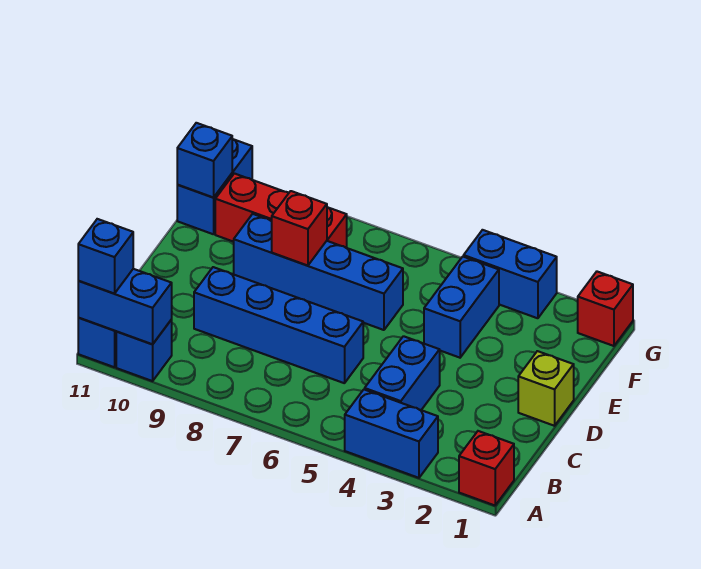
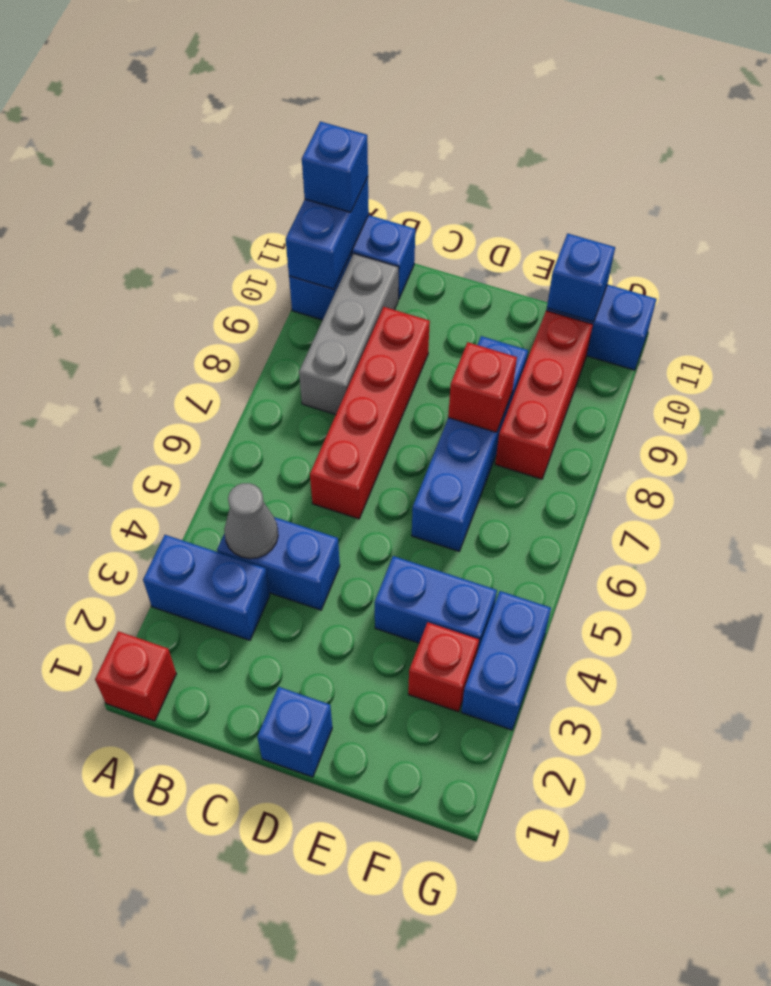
blue brick A3:A4 level 1 -> blue brick A3:B3 level 1
none -> grey cone B4 level 2
none -> grey brick B8:B10 level 1
blue brick C6:C9 level 1 -> red brick C6:C9 level 1
lime brick D1 level 1 -> blue brick D1 level 1
red brick G1 level 1 -> red brick F3 level 1

